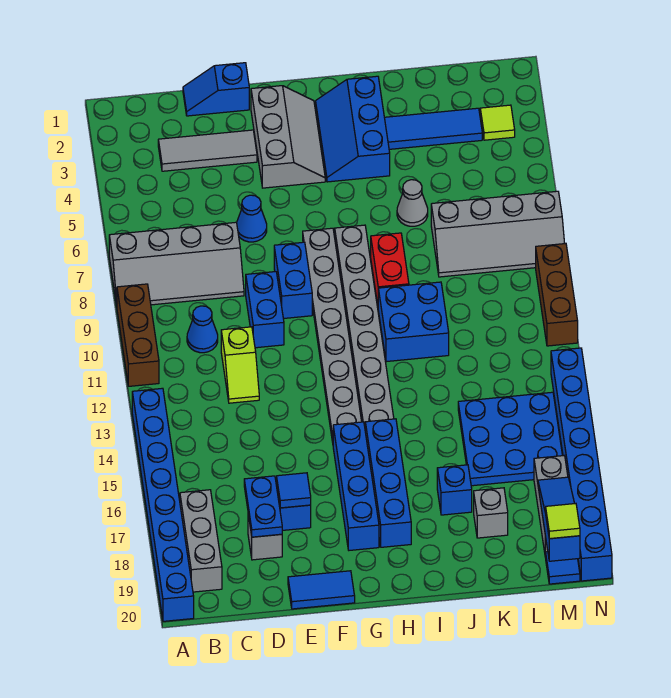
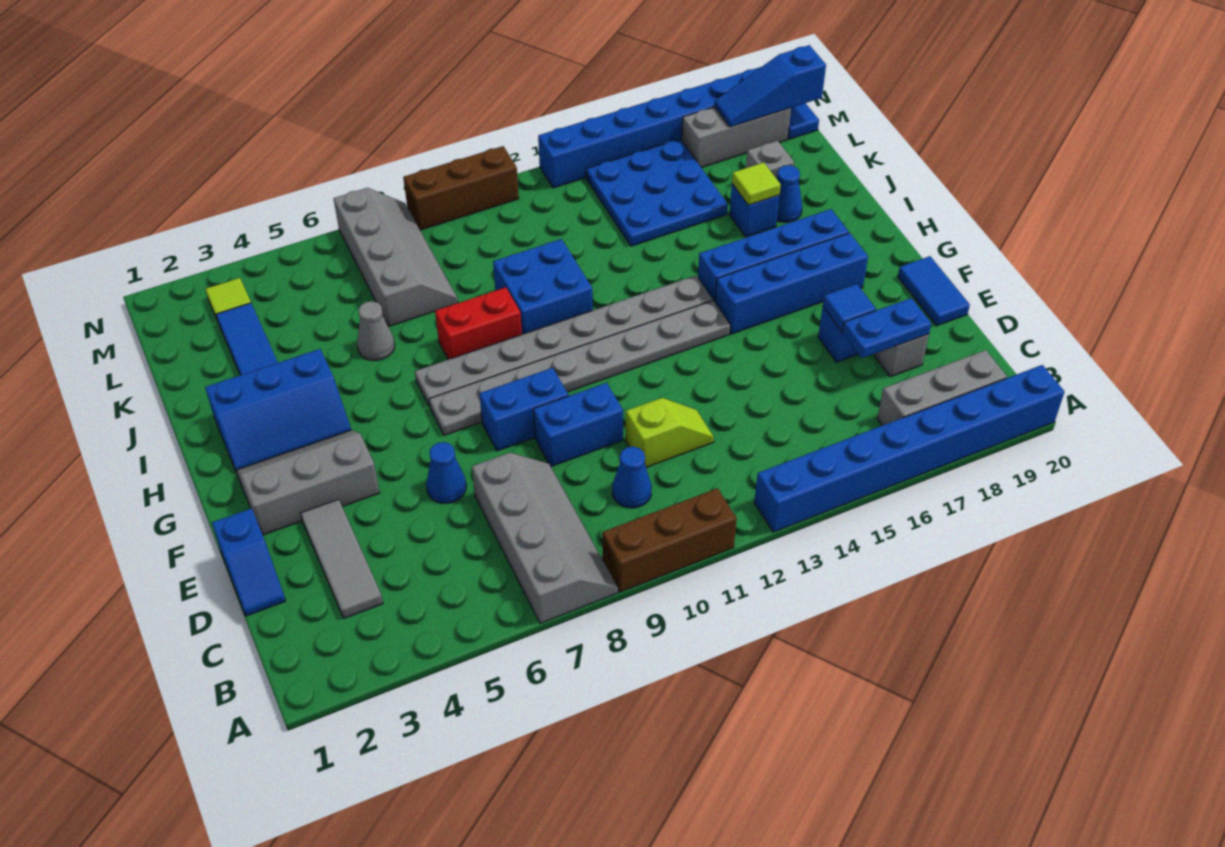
none -> blue cone J18 level 1
lime tile M20 level 3 -> lime tile J17 level 2

